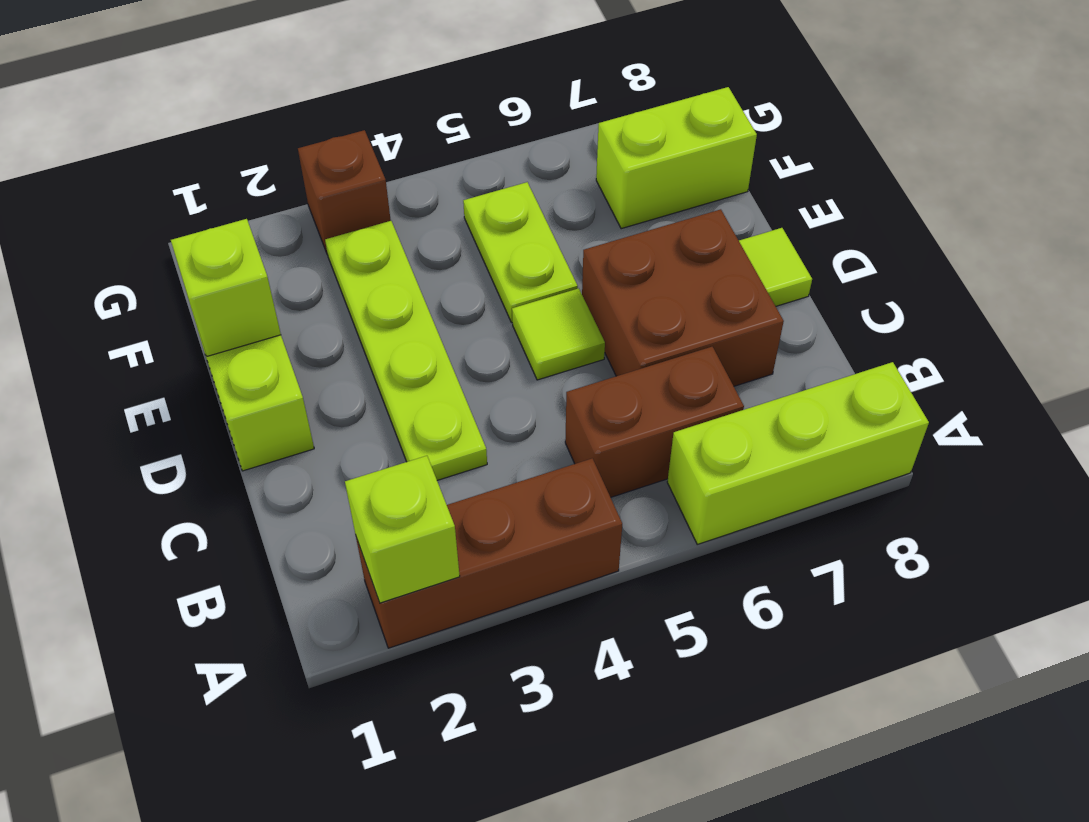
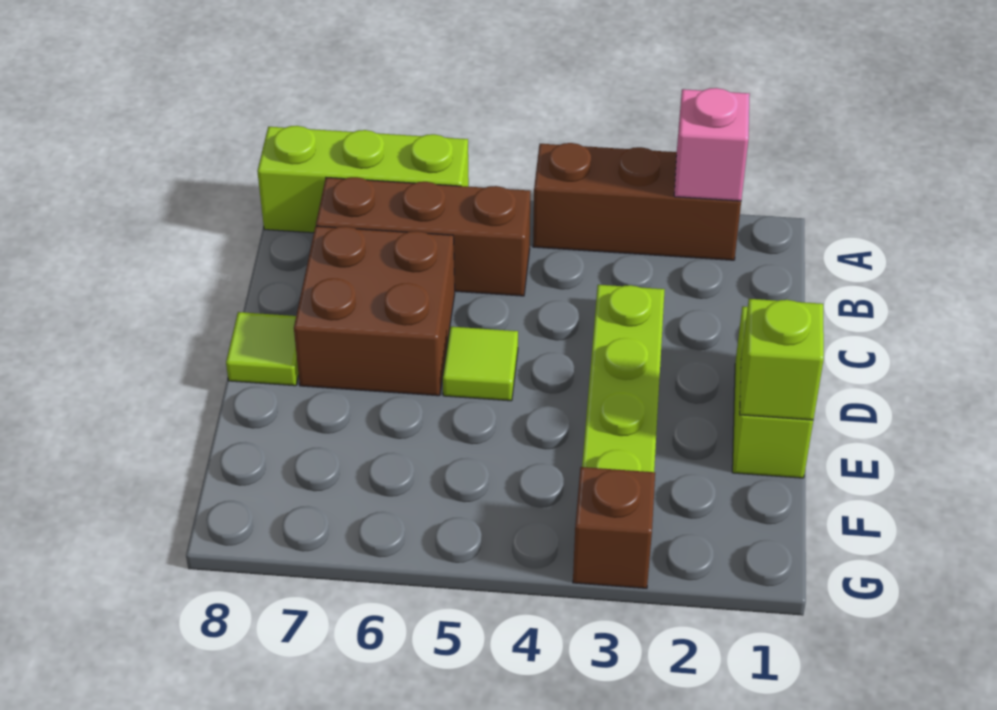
lime brick A2 level 2 -> pink brick A2 level 2
brown brick B5:B6 level 1 -> brown brick B5:B7 level 1
lime plate E5:F5 level 1 -> none
lime brick F7:F8 level 1 -> none

